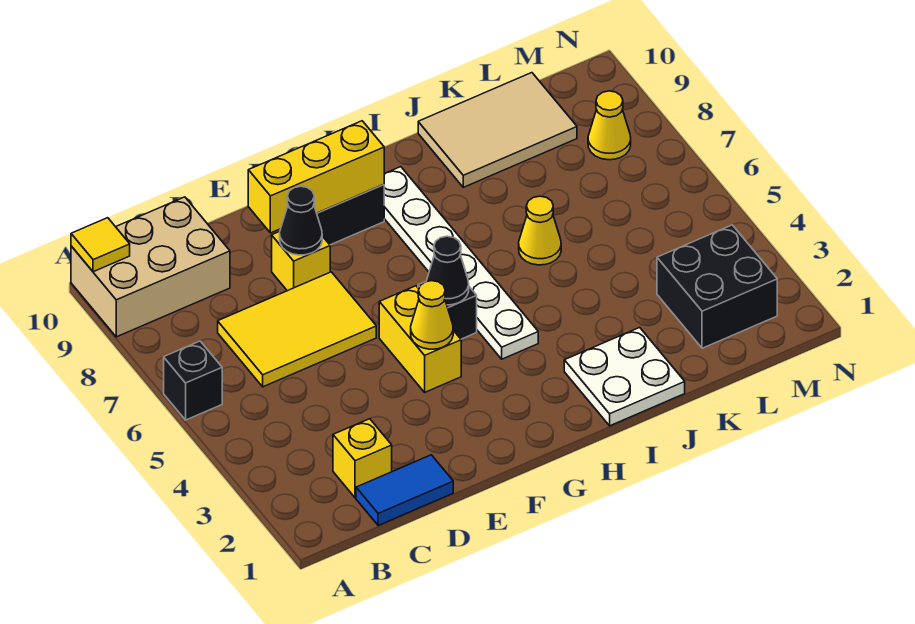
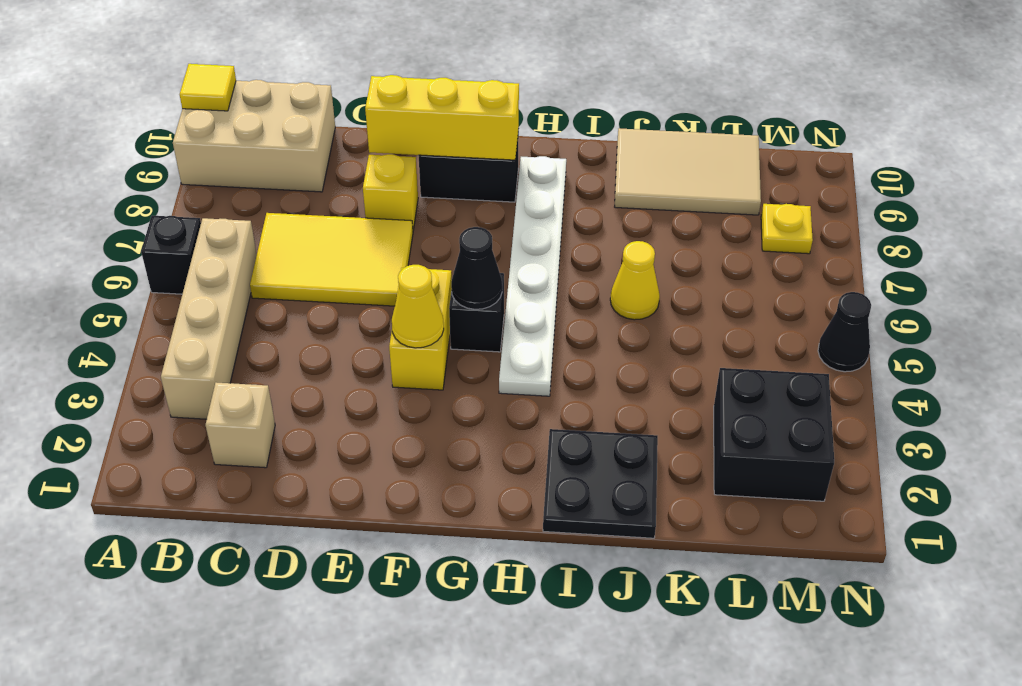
none -> tan brick B3:B6 level 1
blue tile C1:D1 level 1 -> none
yellow brick C2 level 1 -> tan brick C2 level 1
black cone E8 level 2 -> black cone N5 level 1
white plate I1:J2 level 1 -> black plate I1:J2 level 1
yellow cone M8 level 1 -> yellow plate M8 level 1

